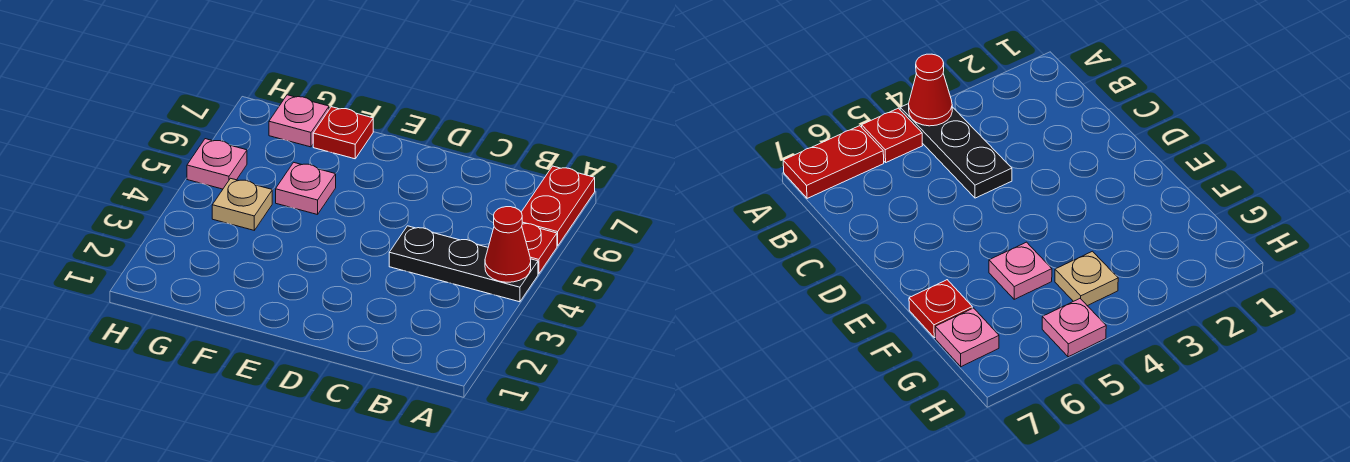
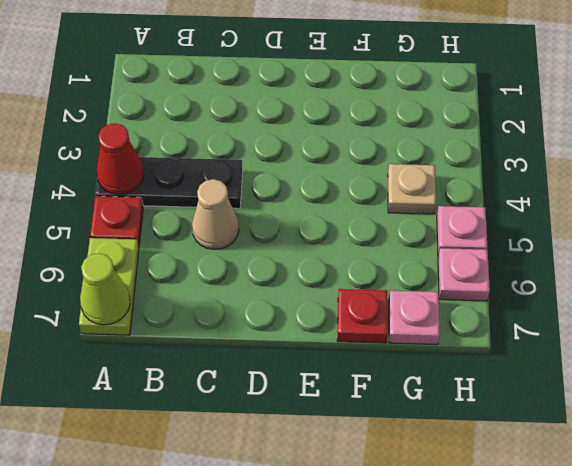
red plate A6:A7 level 1 -> lime plate A6:A7 level 1
none -> lime cone A7 level 2
none -> tan cone C5 level 1
pink plate F5 level 1 -> pink plate H6 level 1

